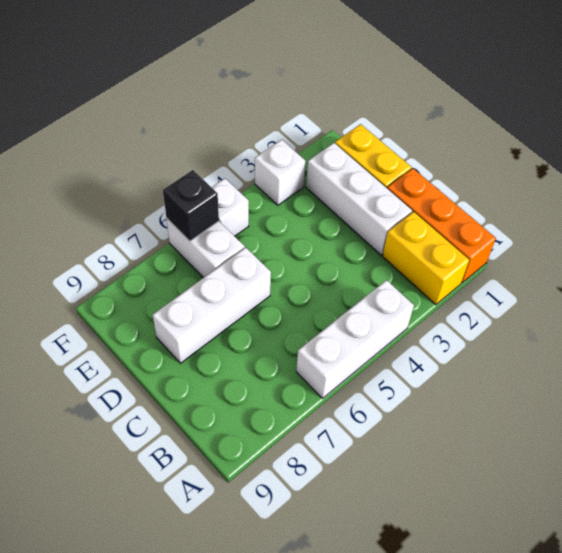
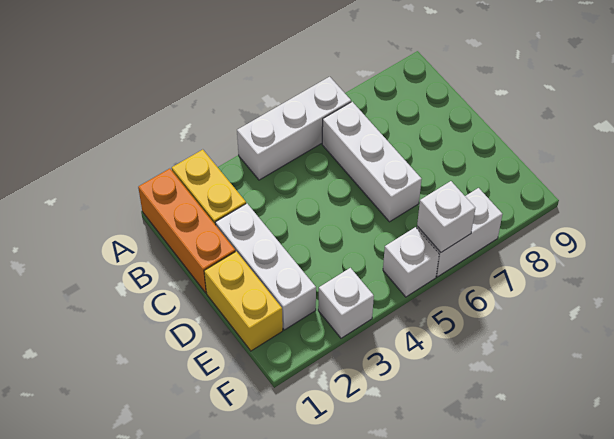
white brick D6:D8 level 1 -> white brick B6:D6 level 1
white brick E6:F6 level 1 -> white brick F6:F7 level 1
black brick F6 level 2 -> white brick F6 level 2

